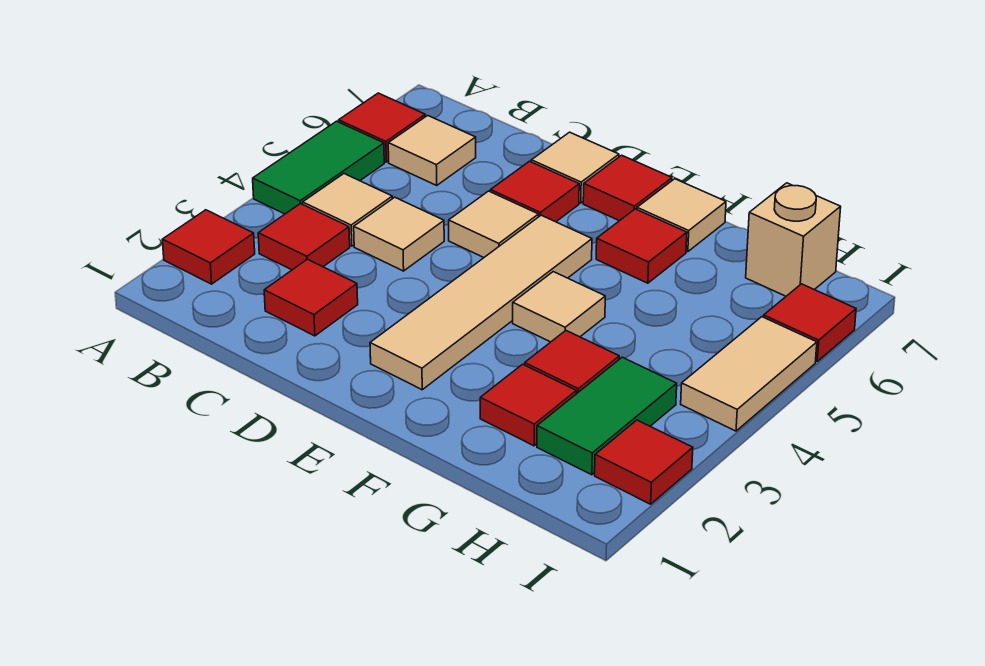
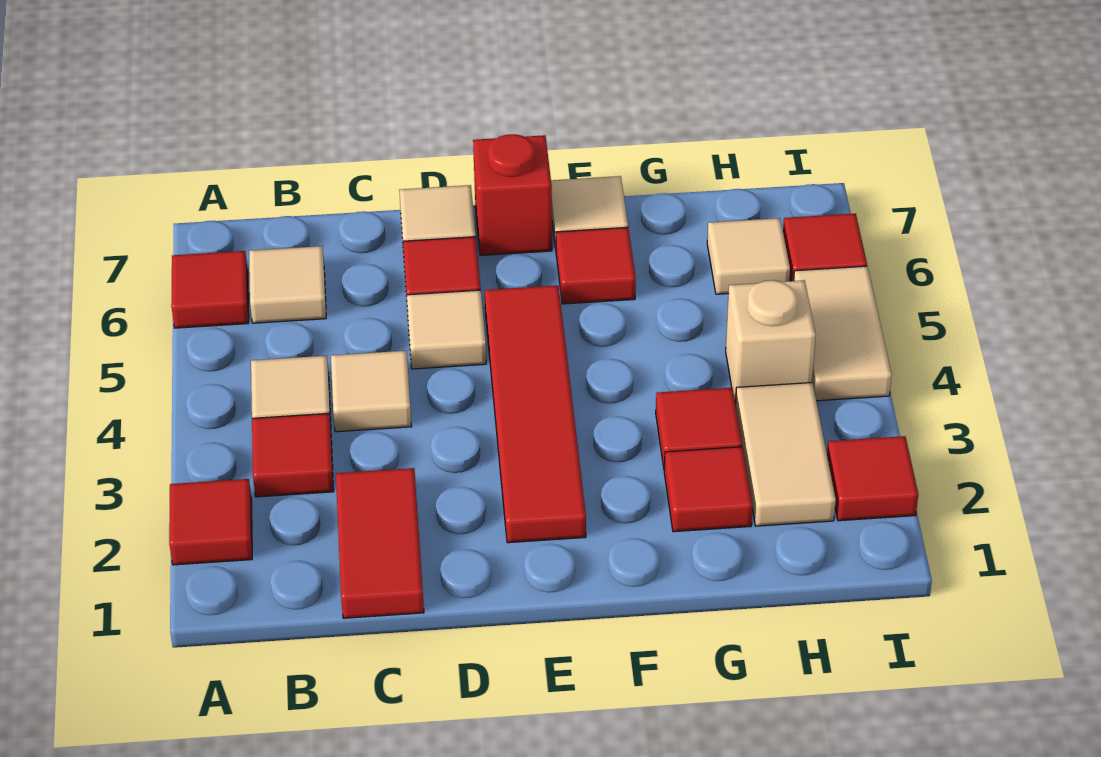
green tile A4:A5 level 1 -> none
red tile C2 level 1 -> red tile C1:C2 level 1
tan tile E2:E5 level 1 -> red tile E2:E5 level 1
red tile E7 level 1 -> red brick E7 level 1
tan tile F4 level 1 -> tan tile H6 level 1
green tile H2:H3 level 1 -> tan tile H2:H3 level 1
tan brick H7 level 1 -> tan brick H4 level 1

